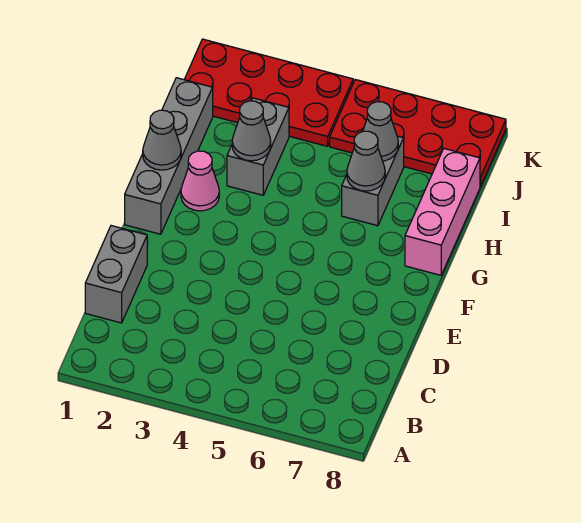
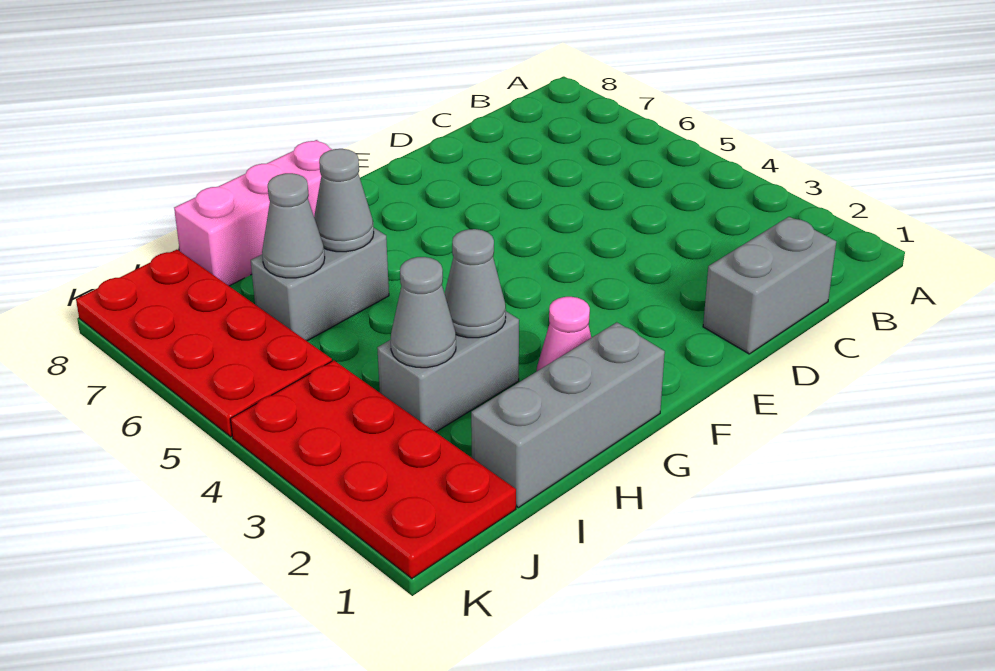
grey brick F1:I1 level 1 -> grey brick G1:I1 level 1
grey cone G1 level 2 -> grey cone I3 level 2

